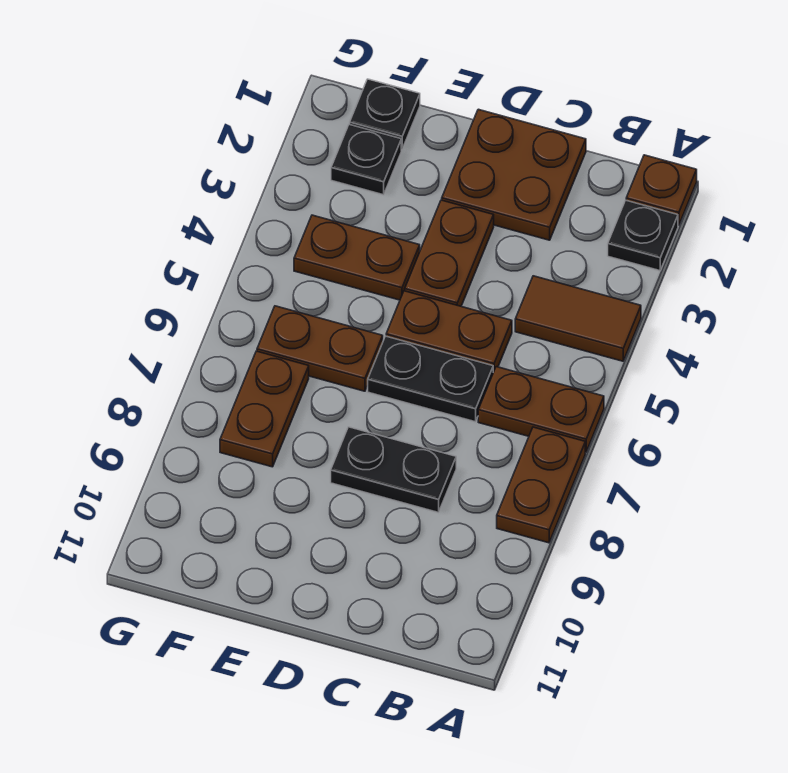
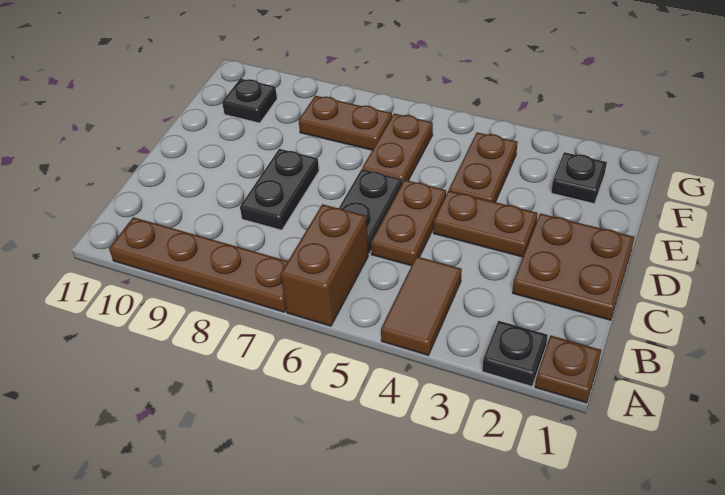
brown plate A6:B6 level 1 -> brown brick A6:B6 level 1
brown plate A7:A8 level 1 -> brown plate A7:A10 level 1
black plate F1 level 1 -> black plate F10 level 1

